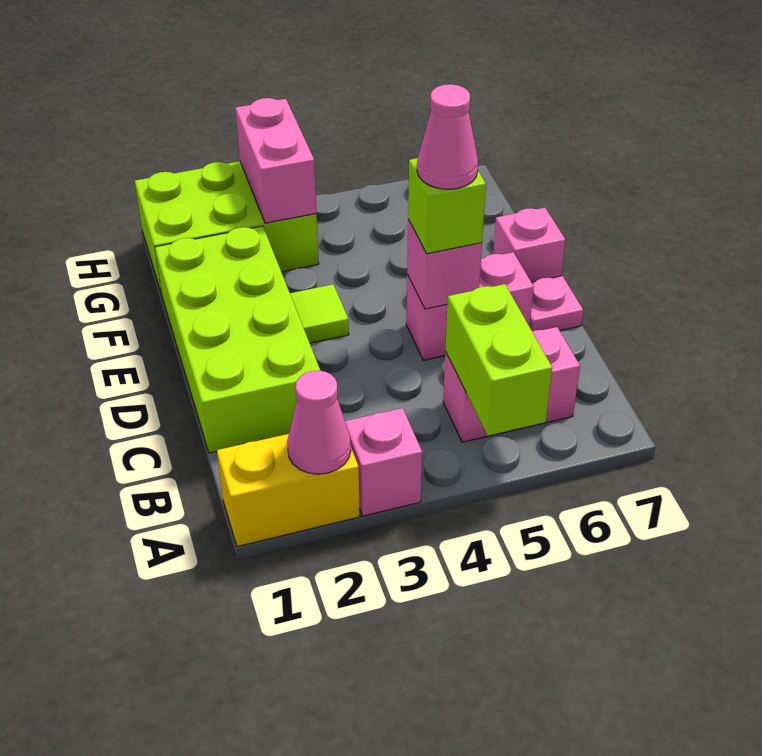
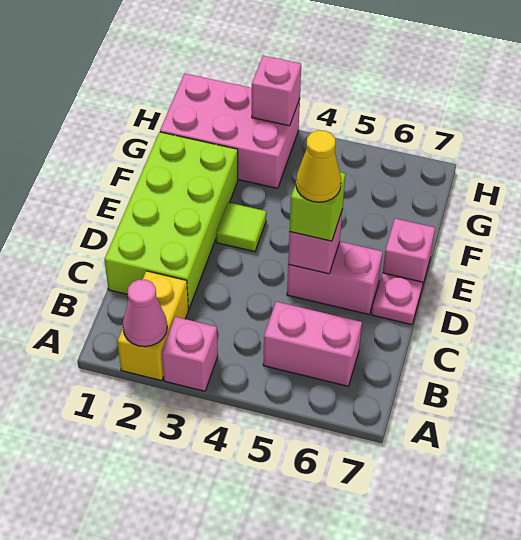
yellow brick A1:A2 level 1 -> yellow brick A2:B2 level 1
lime brick A5:B5 level 2 -> none
pink cone D5 level 4 -> yellow cone D5 level 4
lime brick G1:H3 level 1 -> pink brick G1:H3 level 1
pink brick G3:H3 level 2 -> pink brick H3 level 2

